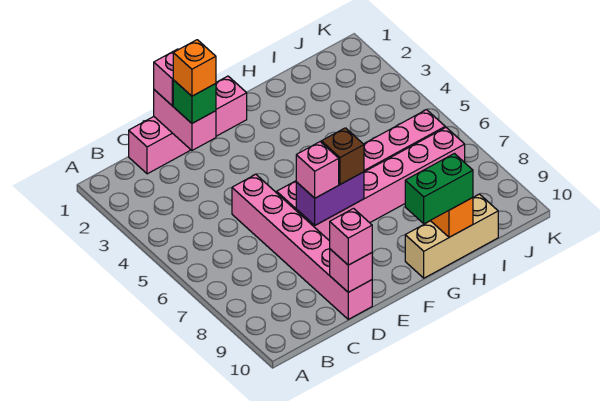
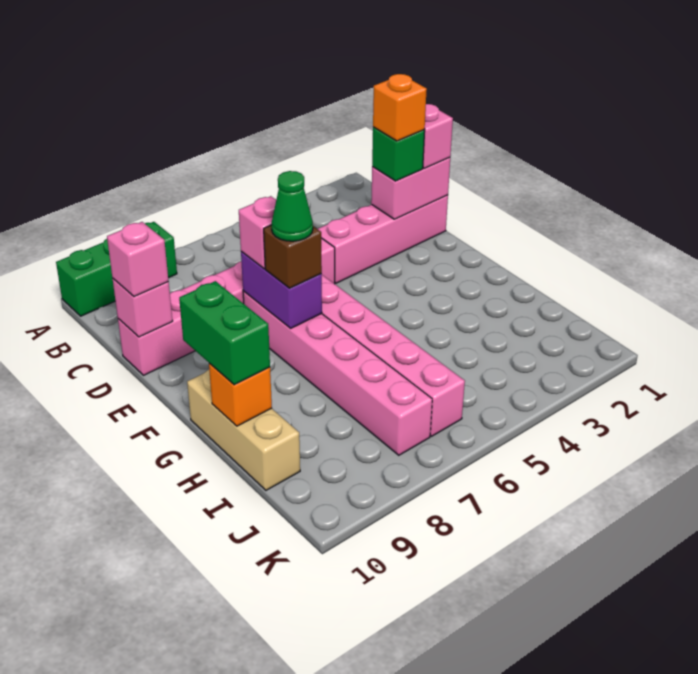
none -> green brick A8:A10 level 1
pink brick C1:F1 level 1 -> pink brick D1:D4 level 1
none -> green cone F7 level 4

